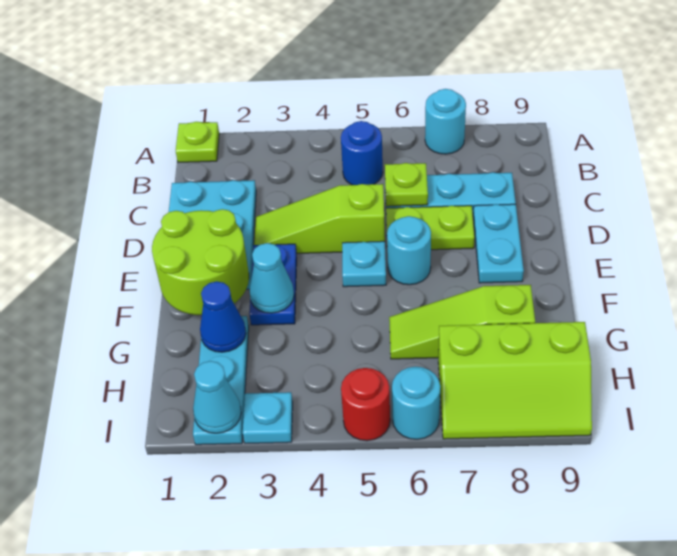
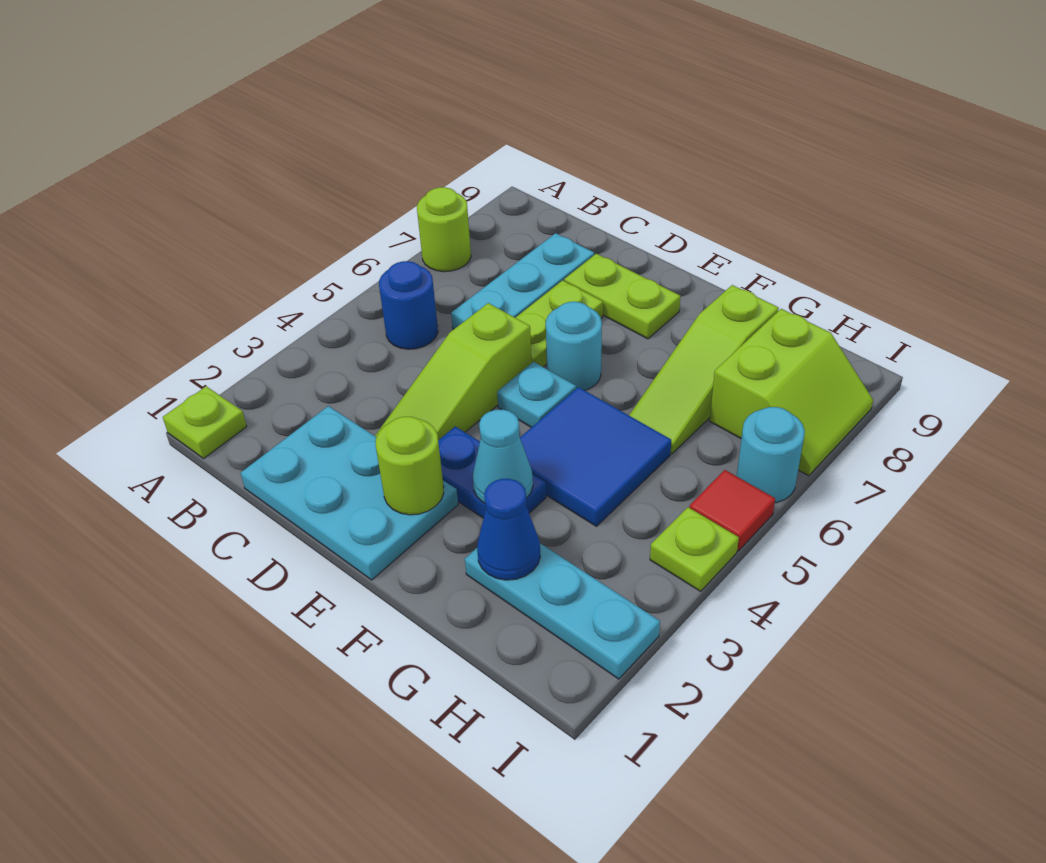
cyan round brick A7 level 1 -> lime round brick A7 level 1
lime plate C6 level 2 -> lime plate I4 level 1
cyan plate D8:E8 level 1 -> lime plate D8:E8 level 1
lime round brick E1:F2 level 2 -> lime round brick E2 level 2
none -> blue tile F4:G5 level 1
lime slope H7:I9 level 1 top H -> lime slope H7:I8 level 1 top H
cyan cone I2 level 2 -> none
cyan plate I3 level 1 -> none
red round brick I5 level 1 -> red tile I5 level 1

